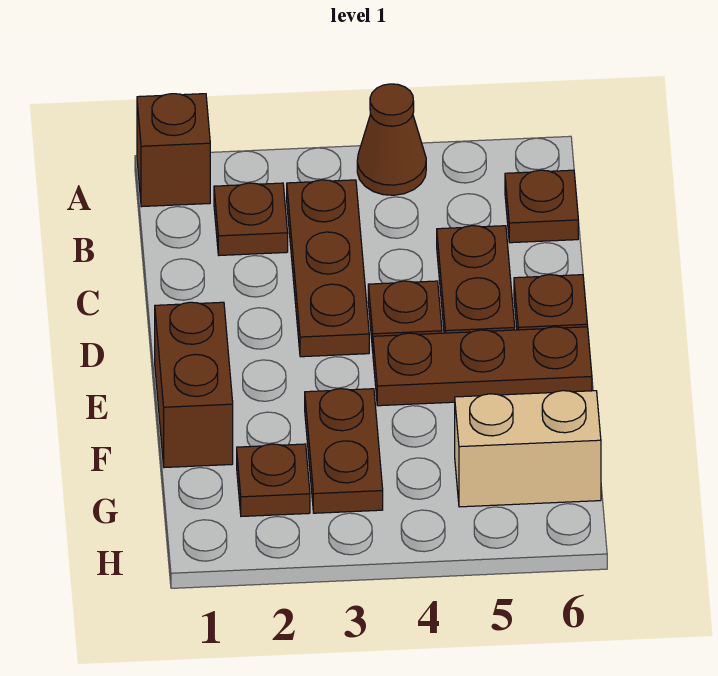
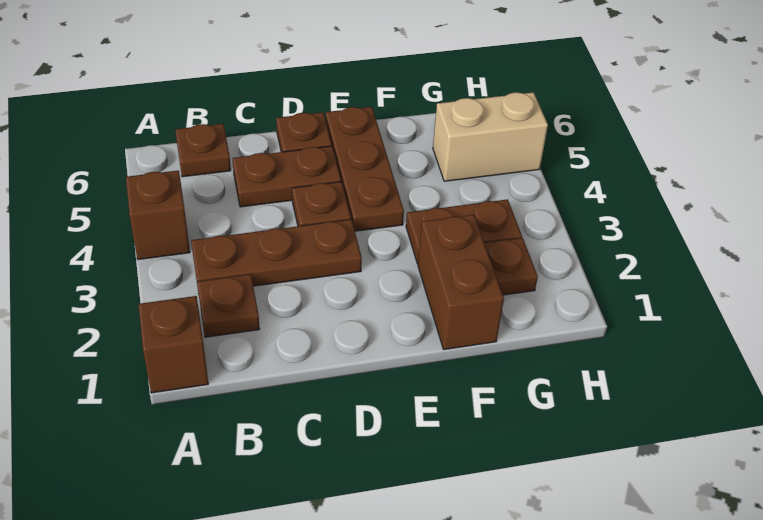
brown cone A4 level 1 -> brown brick A4 level 1
brown brick E1:F1 level 1 -> brown brick F1:F2 level 1
tan brick G5:G6 level 1 -> tan brick G5:H5 level 1

